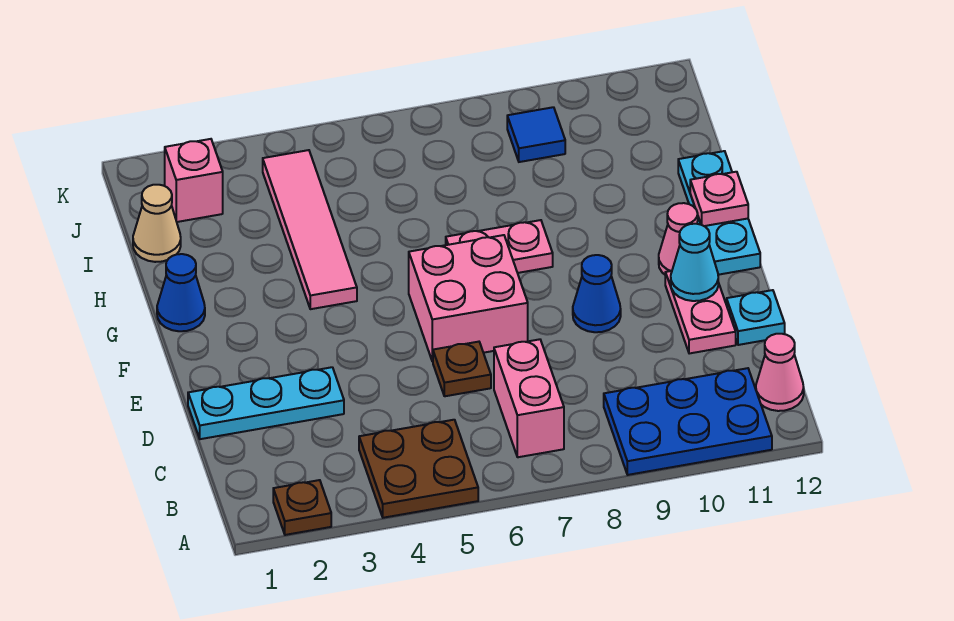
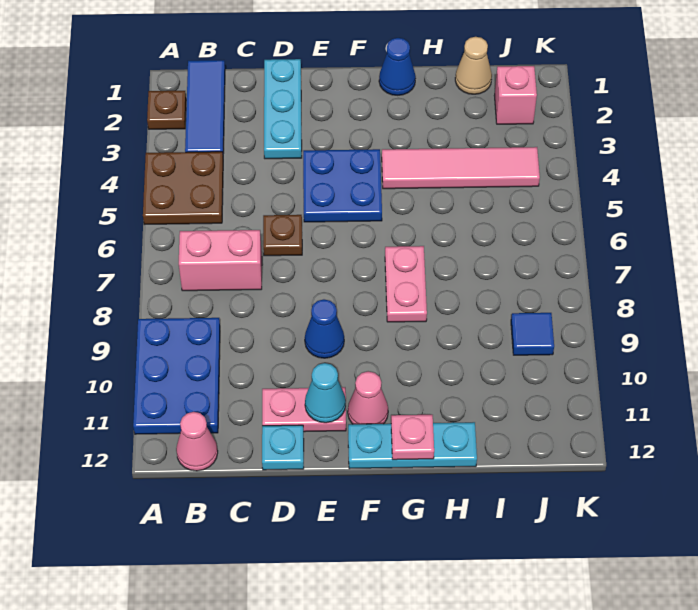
none -> blue tile B1:B3 level 1
none -> blue plate E4:F5 level 1
pink brick E6:F7 level 1 -> none

